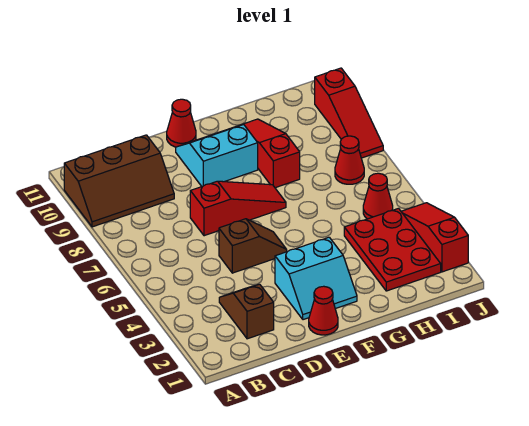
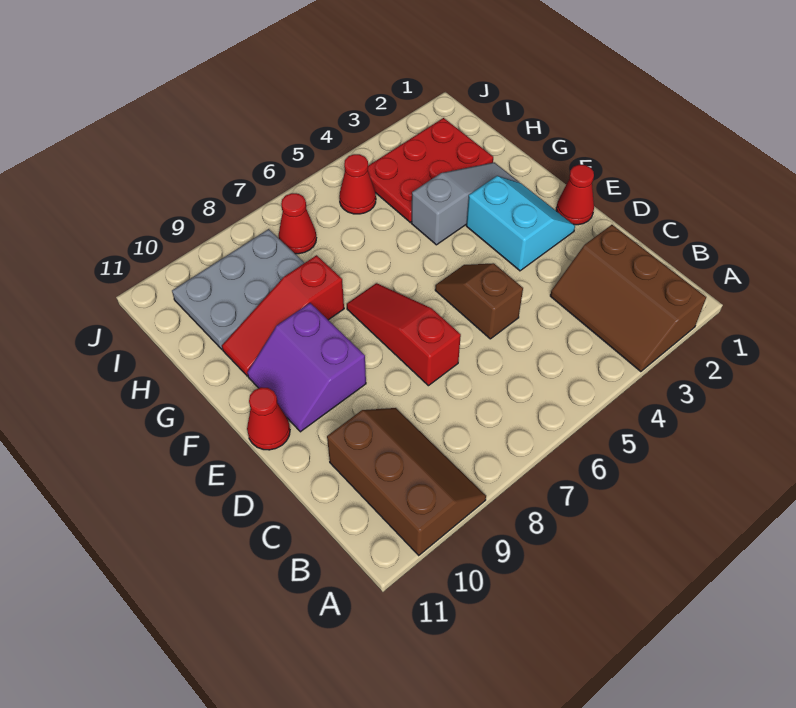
brown slope C2:C3 level 1 top 2 -> brown slope A2:C3 level 1 top 2
cyan slope E9:F10 level 1 top 9 -> purple slope E9:F10 level 1 top 9
none -> grey slope G2:G4 level 1 top 4
none -> grey plate H8:I10 level 1
red slope J2:J4 level 1 top 2 -> none
red slope J8:J10 level 1 top 10 -> none

